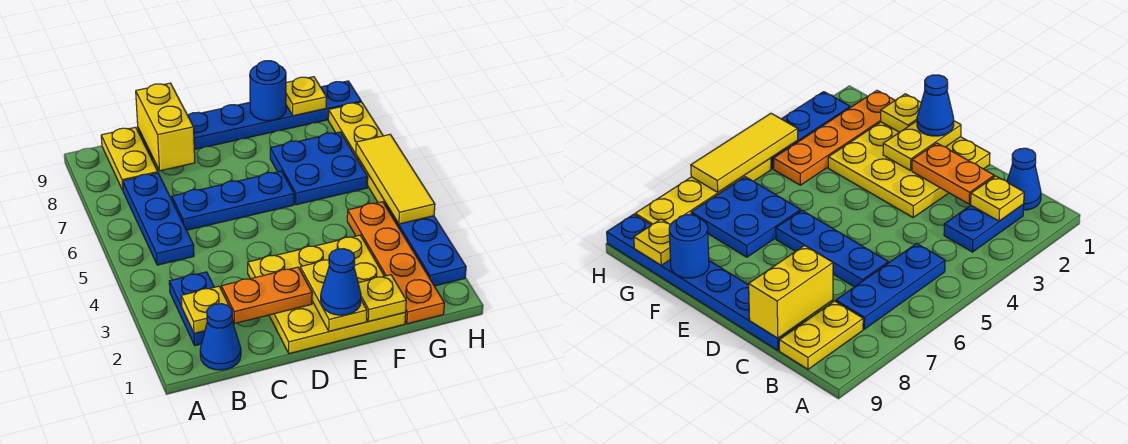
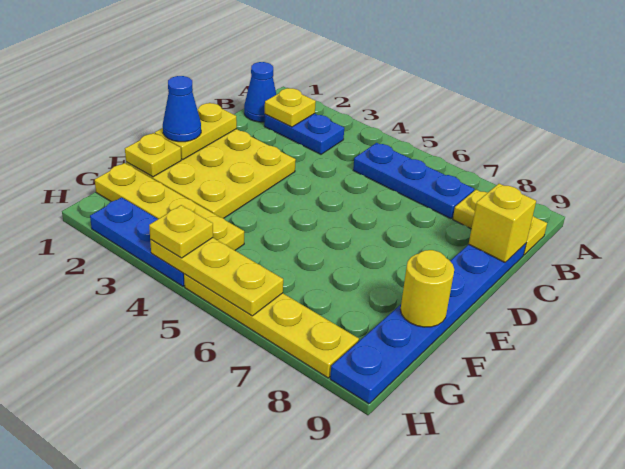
orange plate C2:D2 level 2 -> none
blue plate C6:E6 level 1 -> none
yellow brick C8:C9 level 2 -> yellow brick C9 level 2
yellow plate E1:E2 level 2 -> yellow plate D1:E1 level 2
blue plate F6:G7 level 1 -> none
blue round brick F9 level 2 -> yellow round brick F9 level 2
orange plate G1:G4 level 1 -> yellow plate G1:G4 level 1
yellow plate G9 level 2 -> yellow plate H4 level 3
yellow tile H4:H6 level 2 -> yellow plate H4:H6 level 2

